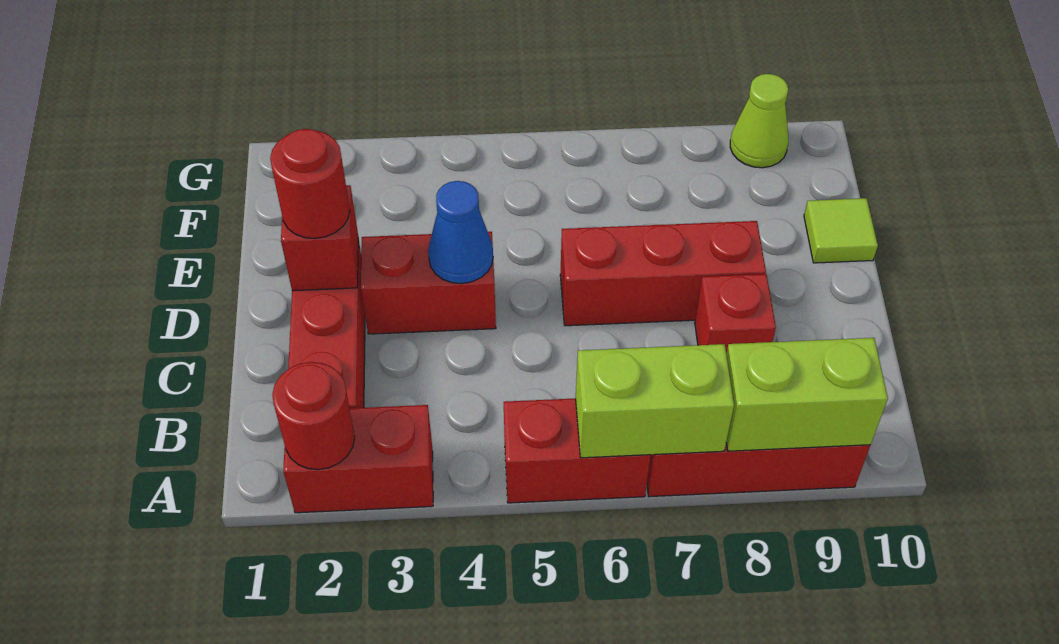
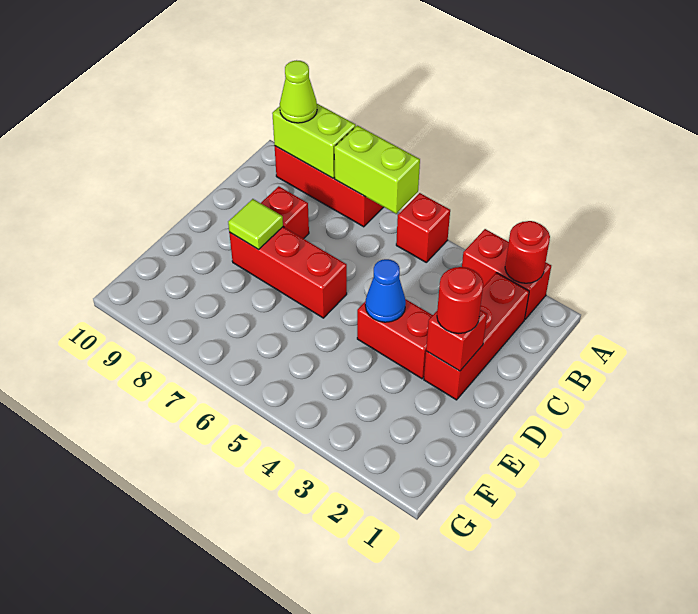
red brick A5:A6 level 1 -> red brick A5 level 1
lime tile E10 level 1 -> lime tile D8 level 2
lime cone G9 level 1 -> lime cone A9 level 3

